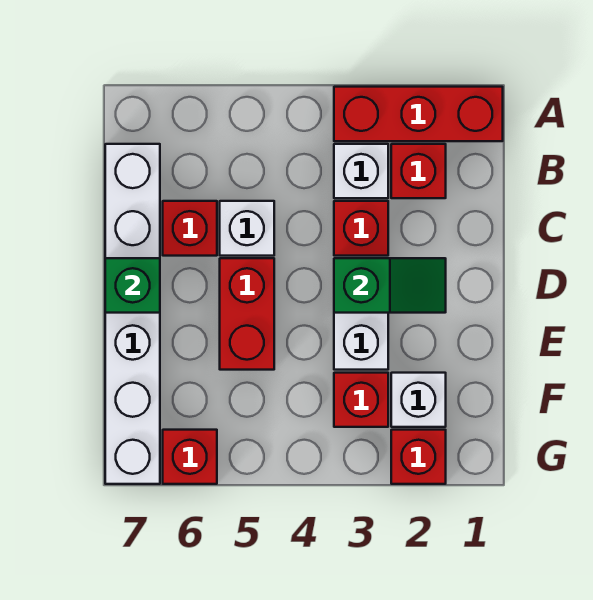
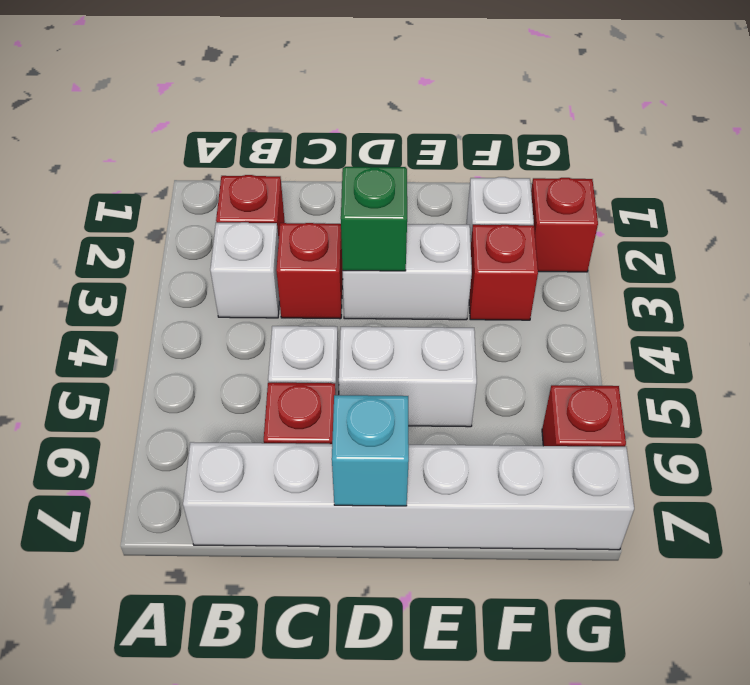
red brick A1:A3 level 1 -> none
red brick D5:E5 level 1 -> white brick D5:E5 level 1
green brick D7 level 2 -> cyan brick D7 level 2

